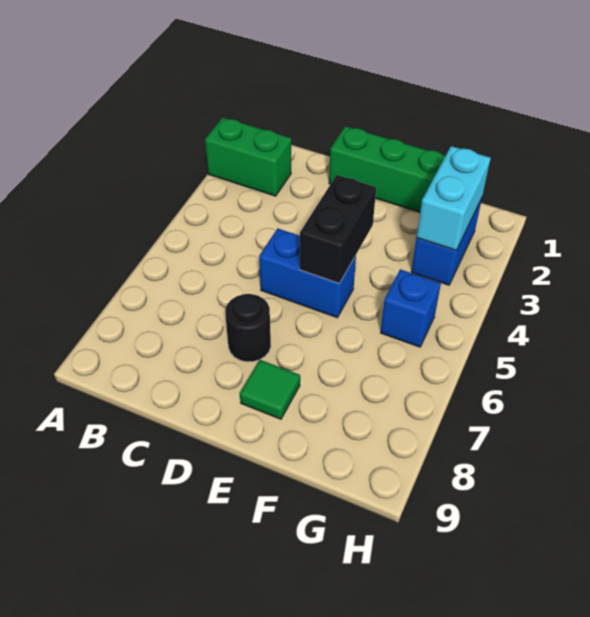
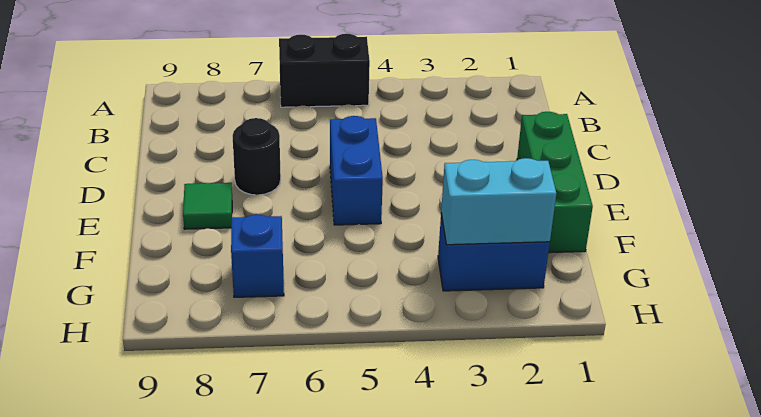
green brick A2:B2 level 1 -> none
black brick E4:E5 level 2 -> black brick A5:A6 level 1
blue brick G5 level 1 -> blue brick G7 level 1

